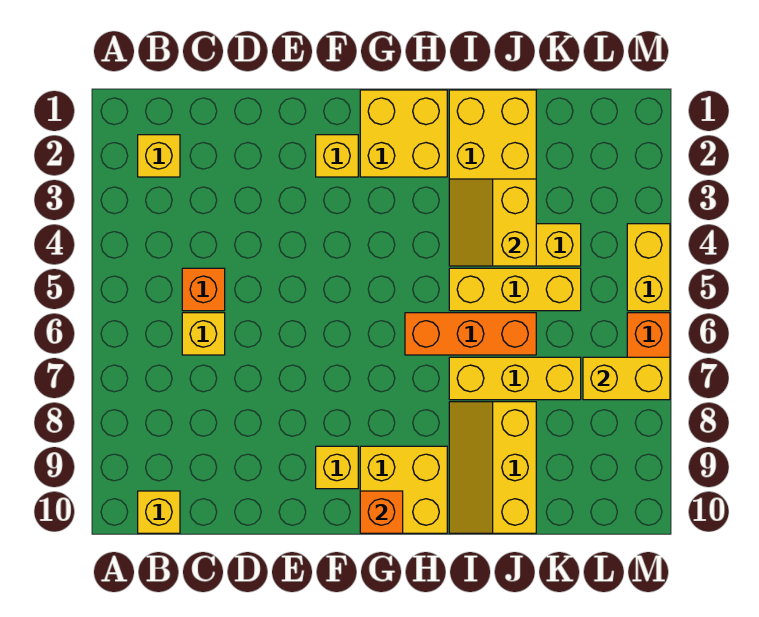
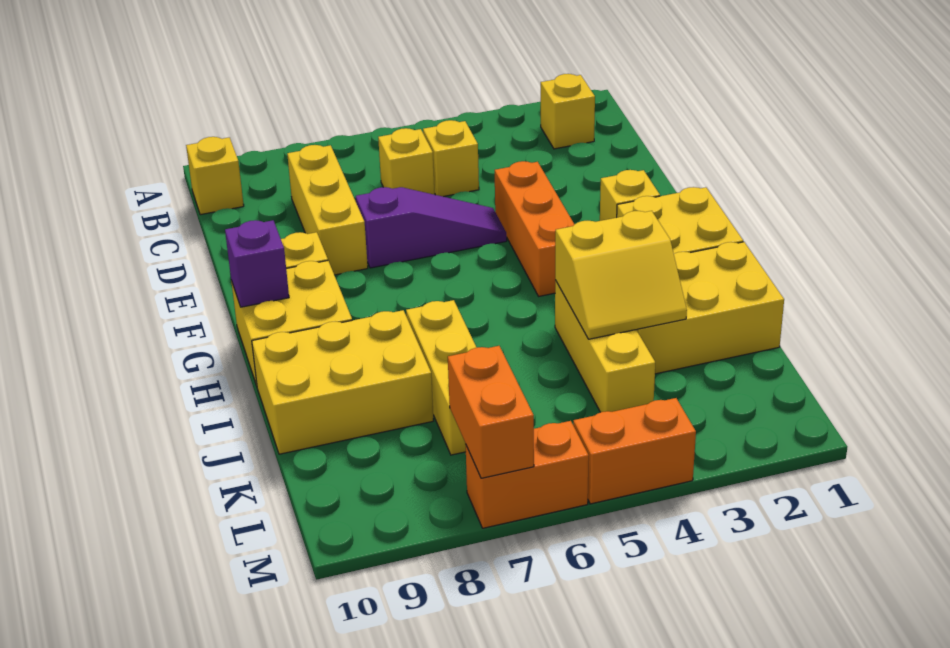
orange brick C5 level 1 -> yellow brick C5 level 1
none -> purple slope E5:E7 level 1 top 7
orange brick G10 level 2 -> purple brick G10 level 2
orange brick H6:J6 level 1 -> orange brick E4:G4 level 1
yellow slope I3:J4 level 2 top J -> yellow slope I3:J4 level 2 top I
yellow brick I5:K5 level 1 -> yellow brick C8:E8 level 1
yellow slope I8:J10 level 1 top J -> yellow brick I8:J10 level 1
yellow brick L7:M7 level 2 -> orange brick L7:M7 level 2
yellow brick M4:M5 level 1 -> orange brick M4:M5 level 1

